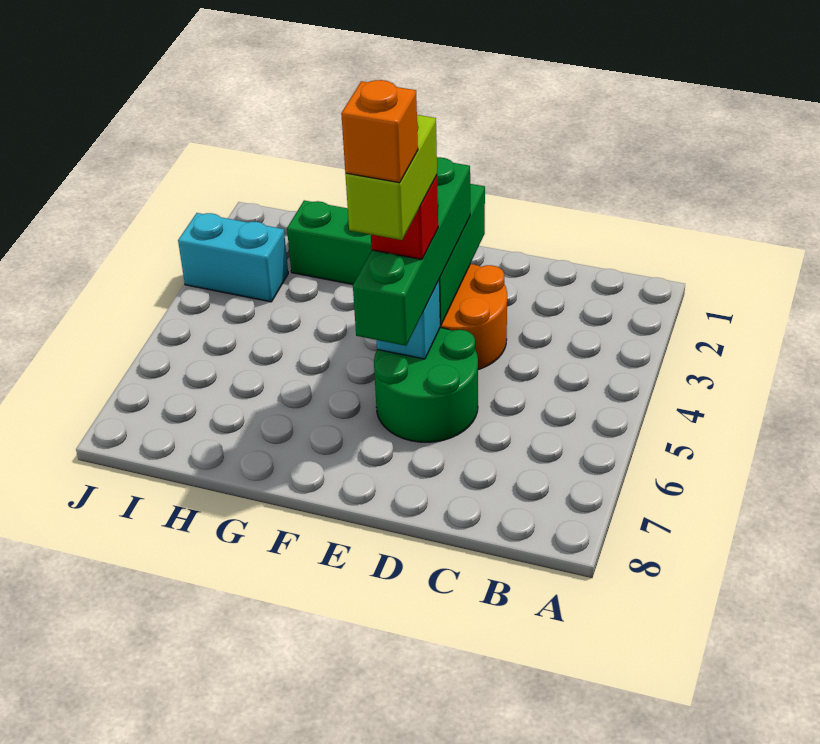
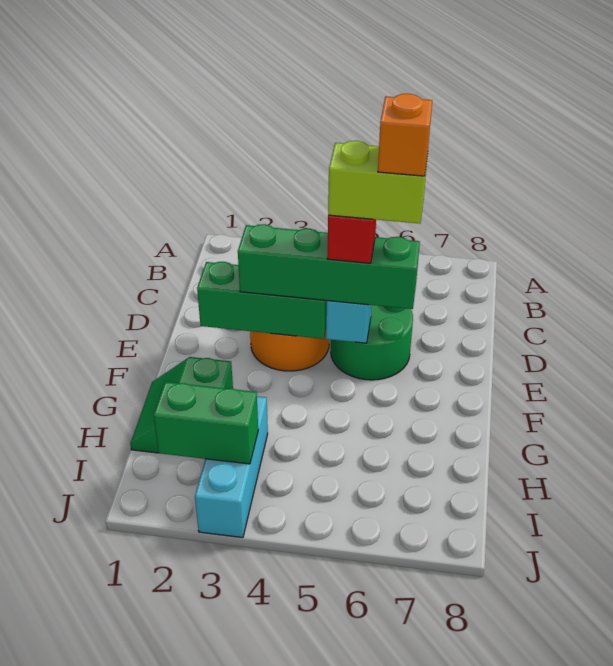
none -> green brick I2:I3 level 2
cyan brick I3:J3 level 1 -> cyan brick H3:J3 level 1

